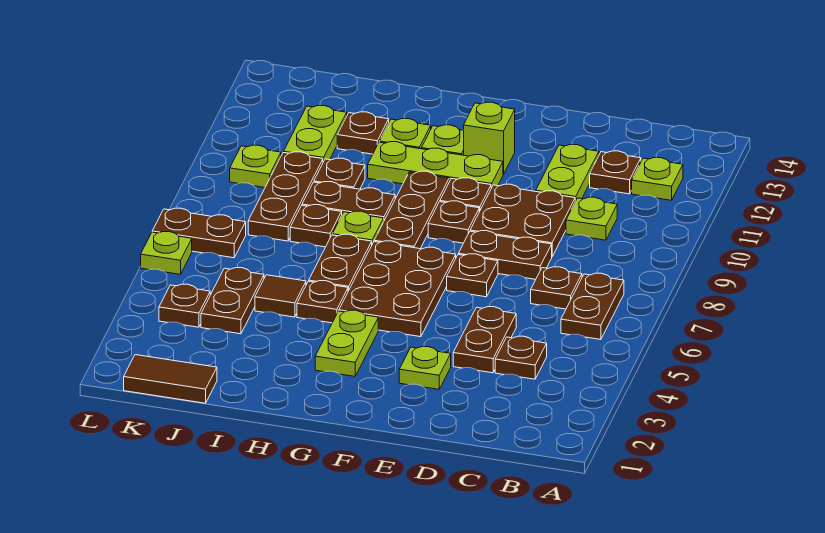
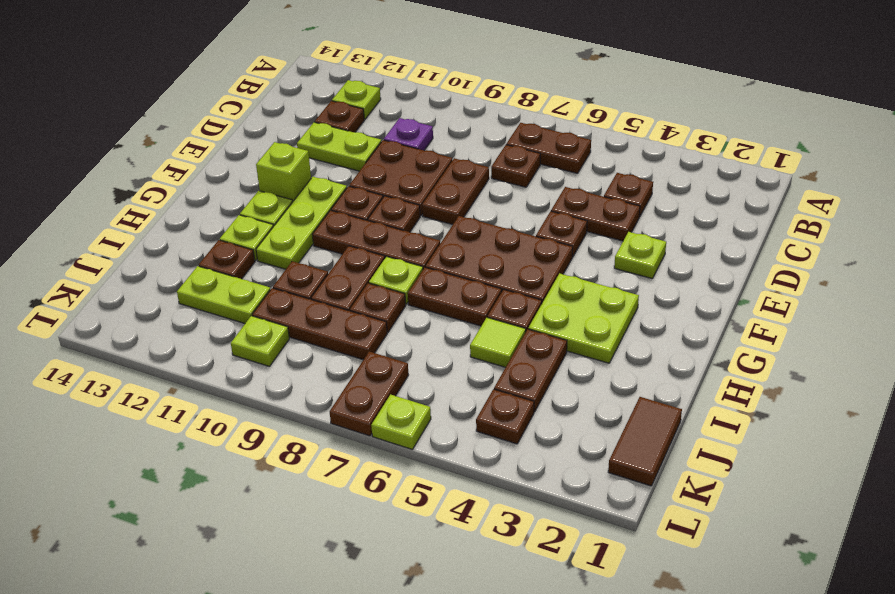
lime plate C10 level 1 -> purple plate C10 level 1
brown plate E7 level 1 -> brown plate E5 level 1
lime plate G3:G4 level 1 -> lime plate G3:H4 level 1
brown tile I5 level 1 -> lime tile I5 level 1
brown plate J4:J5 level 1 -> brown plate I4:J4 level 1

